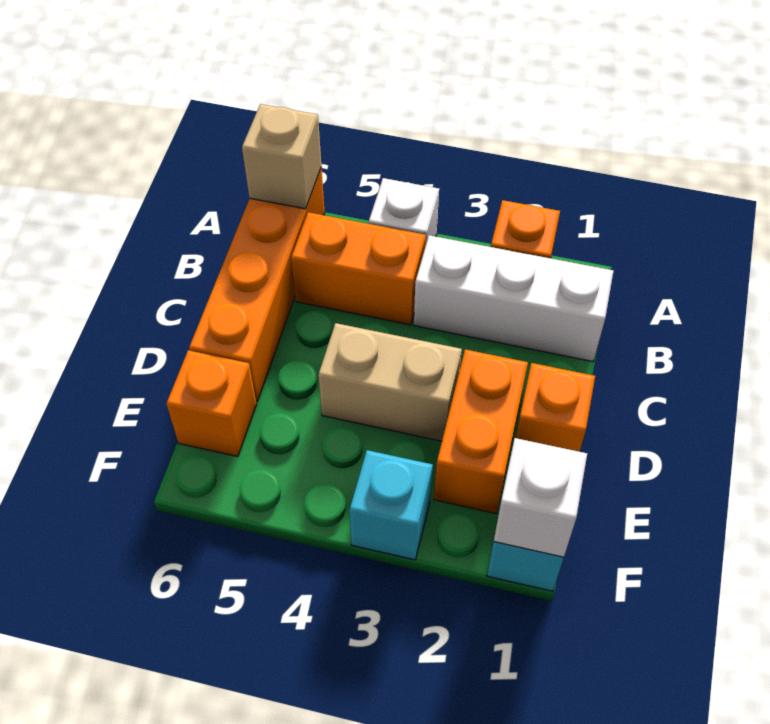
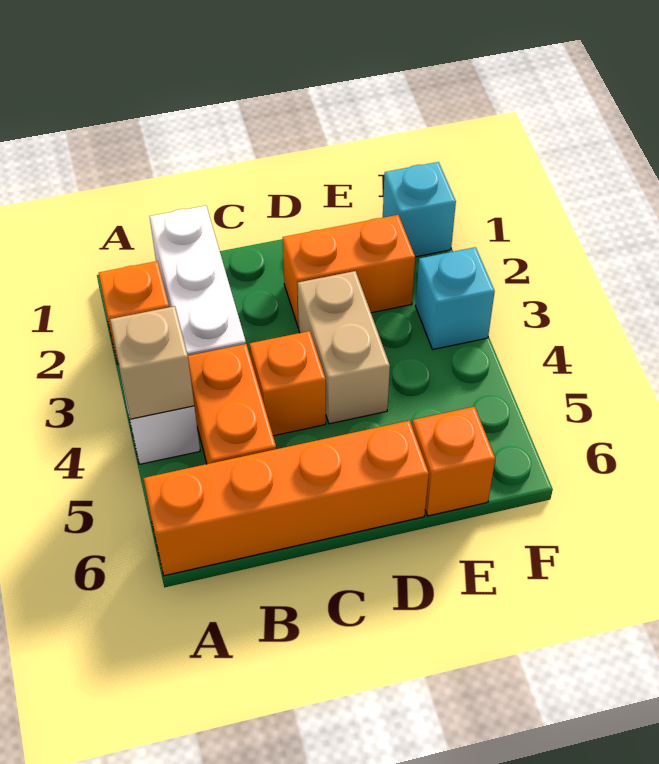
tan brick A6 level 2 -> tan brick A4 level 2
orange brick D1 level 1 -> orange brick C4 level 1
white brick F1 level 2 -> none

